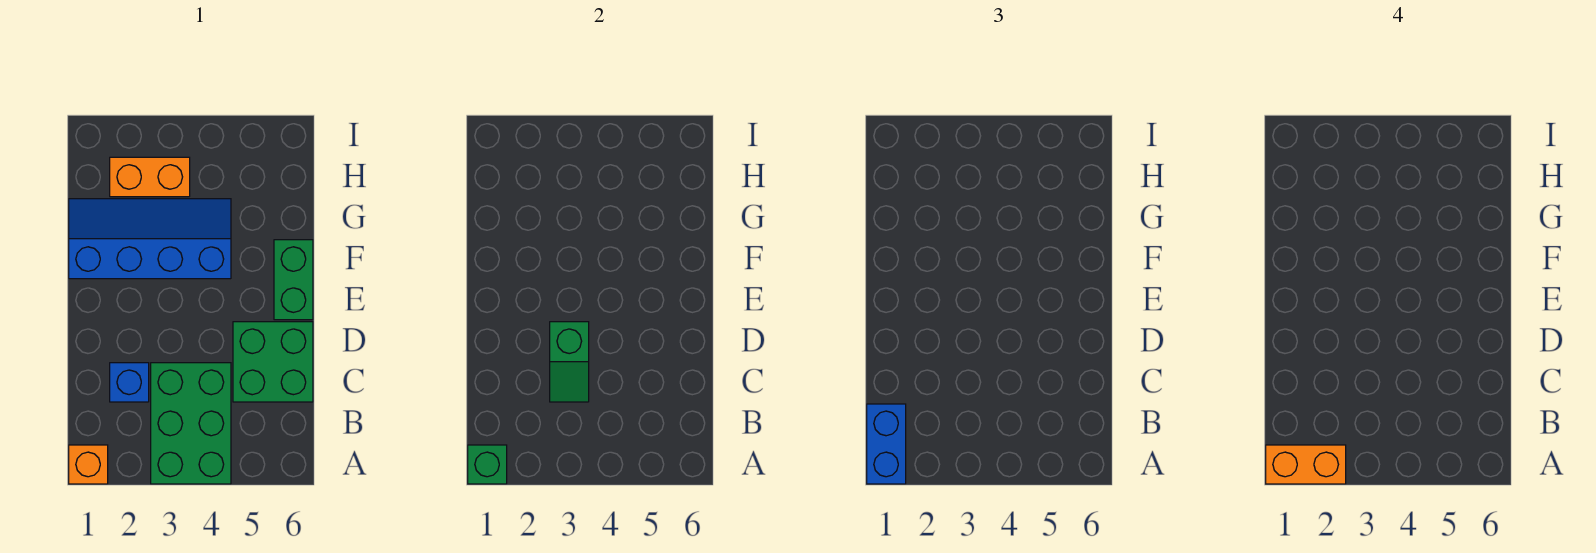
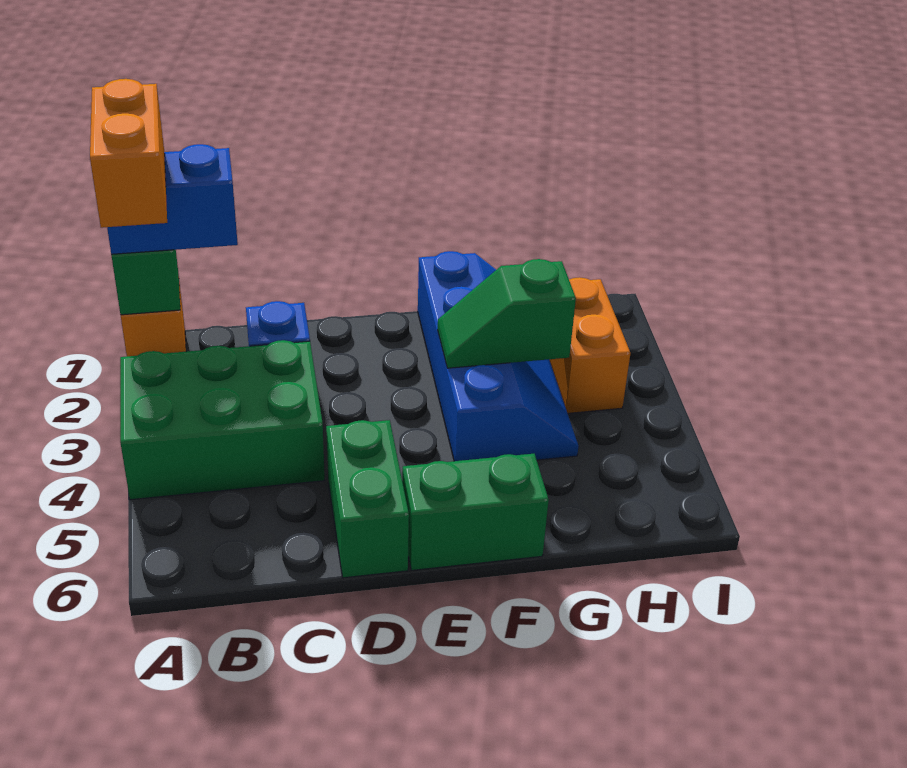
green slope C3:D3 level 2 top D -> green slope F3:G3 level 2 top G
green brick C5:D6 level 1 -> green brick D5:D6 level 1

